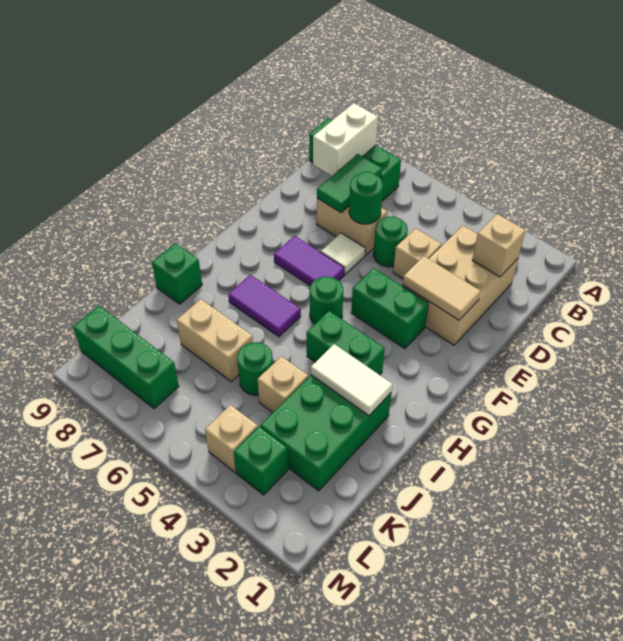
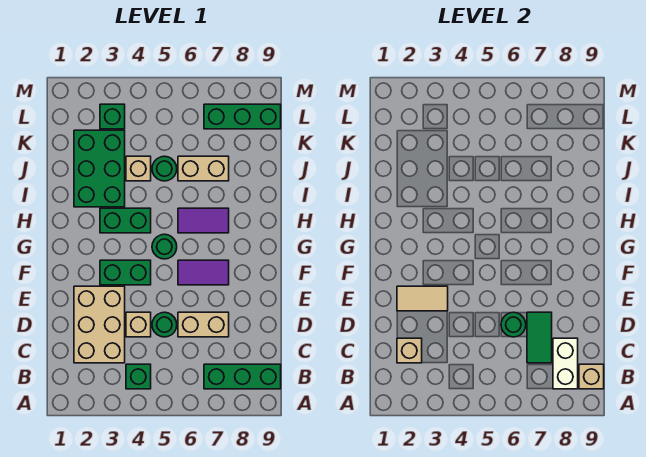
white tile E6 level 1 -> none
white tile I2:I3 level 2 -> none
green brick I9 level 1 -> green brick B4 level 1
tan brick L4 level 1 -> tan brick B9 level 2

